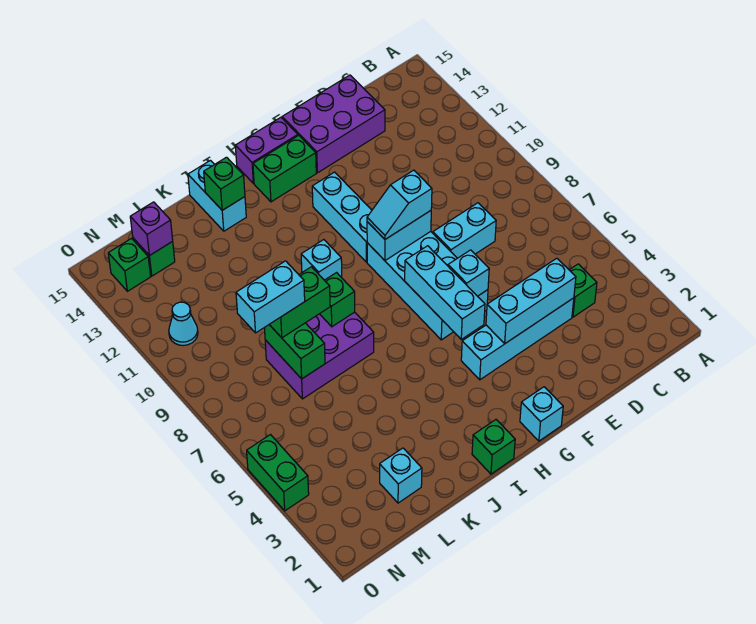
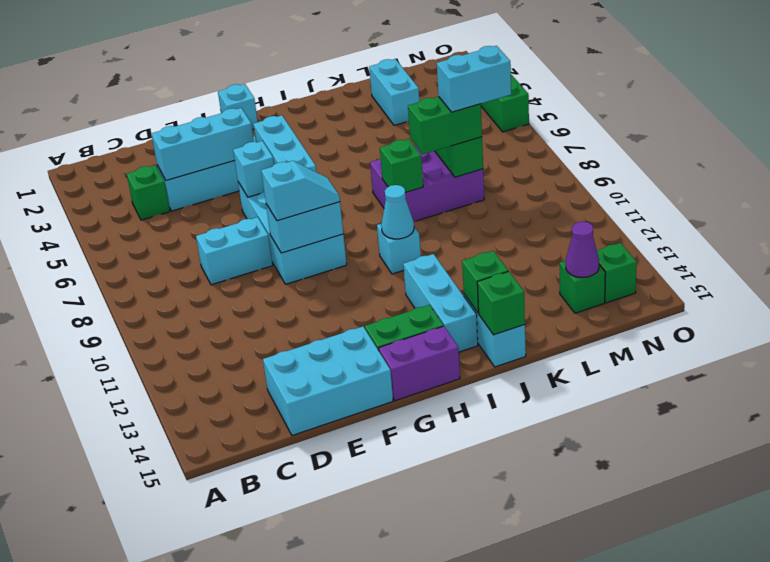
purple brick D14:F15 level 1 -> cyan brick D14:F15 level 1
cyan brick G10:G12 level 1 -> cyan brick I12:I14 level 1
green brick I1 level 1 -> green brick J15 level 2
cyan brick L2 level 1 -> cyan brick L2:L3 level 1
purple brick M14 level 2 -> purple cone M14 level 2
cyan cone N11 level 1 -> cyan cone I10 level 2

